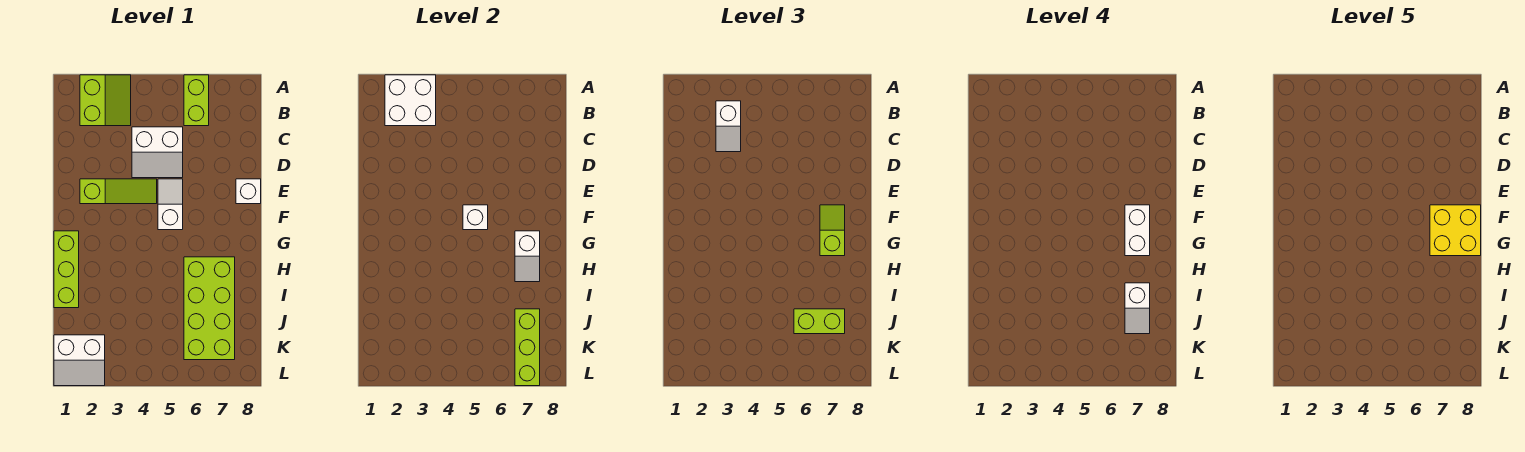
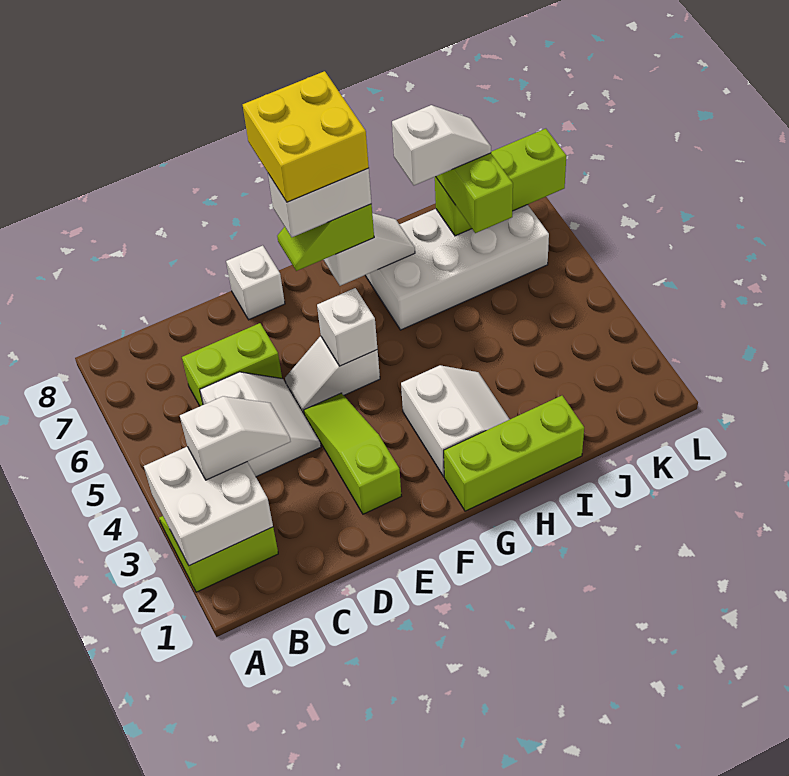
lime brick A6:B6 level 1 -> lime brick C6:D6 level 1
lime brick H6:K7 level 1 -> white brick H6:K7 level 1
white slope K1:L2 level 1 top K -> white slope G2:H3 level 1 top G

